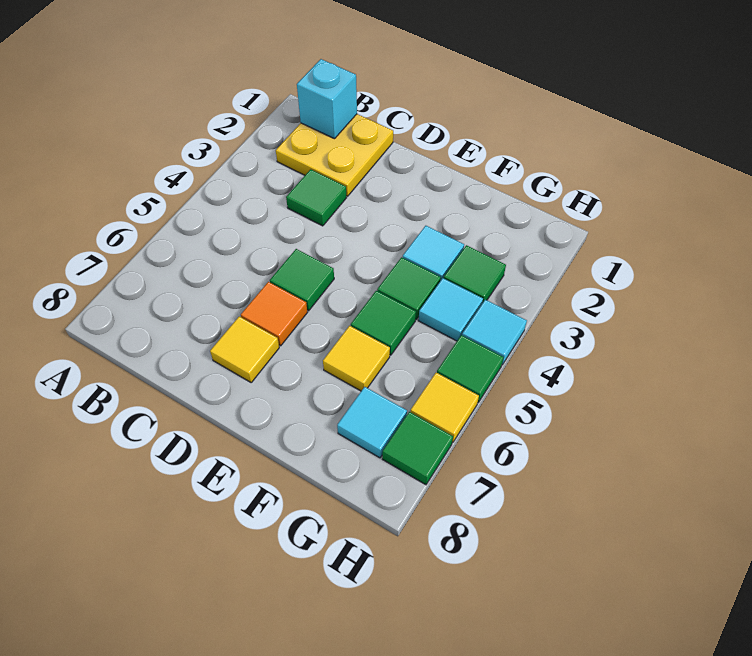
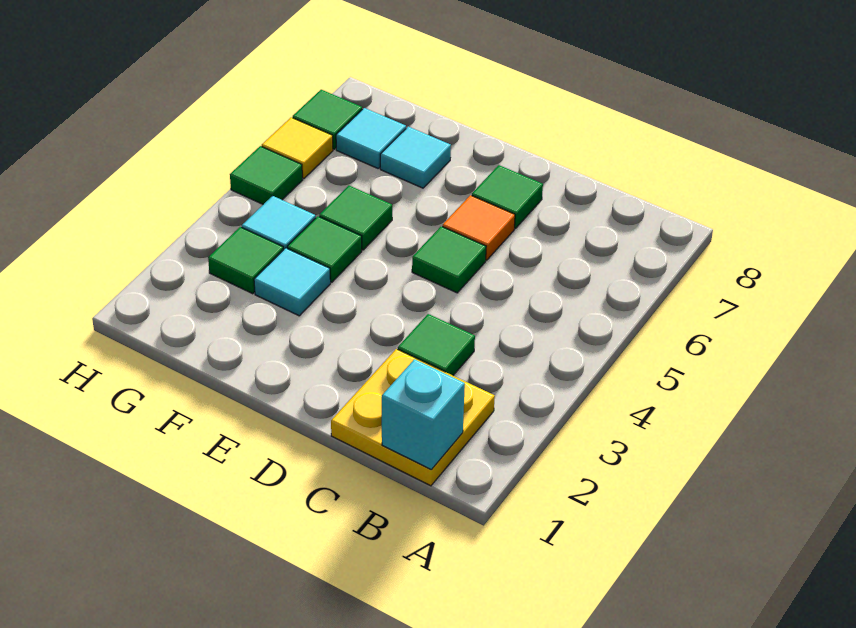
yellow tile D7 level 1 -> green tile D7 level 1
yellow tile F6 level 1 -> none
cyan tile H4 level 1 -> cyan tile F7 level 1

